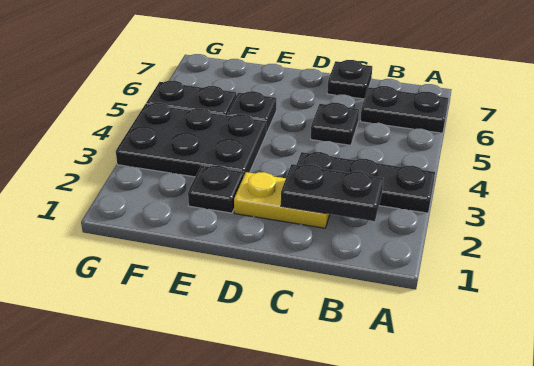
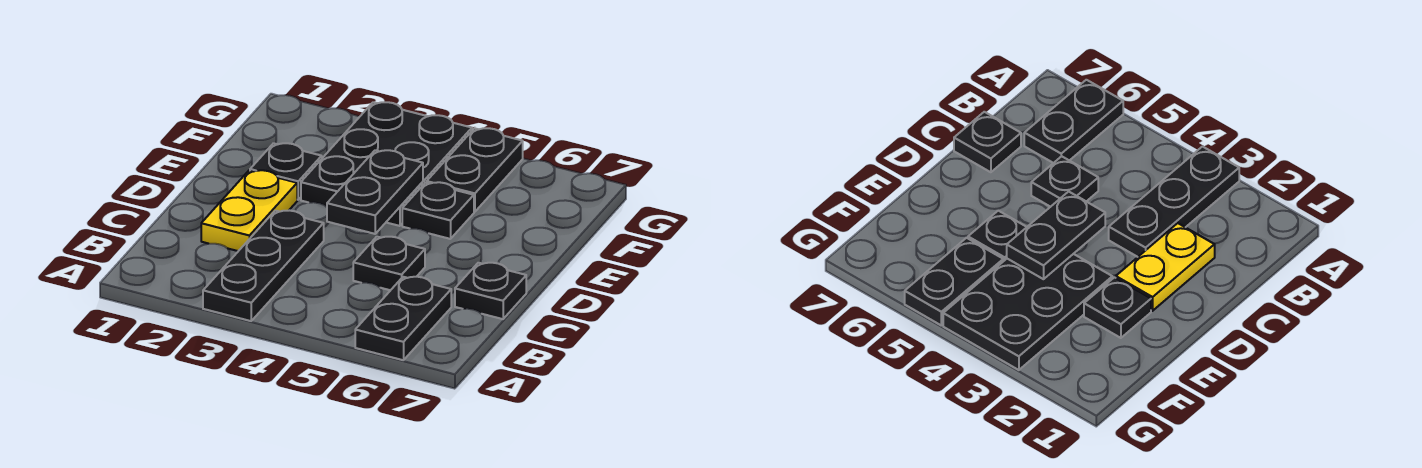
black plate B2:C2 level 2 -> black plate D4:E4 level 2

